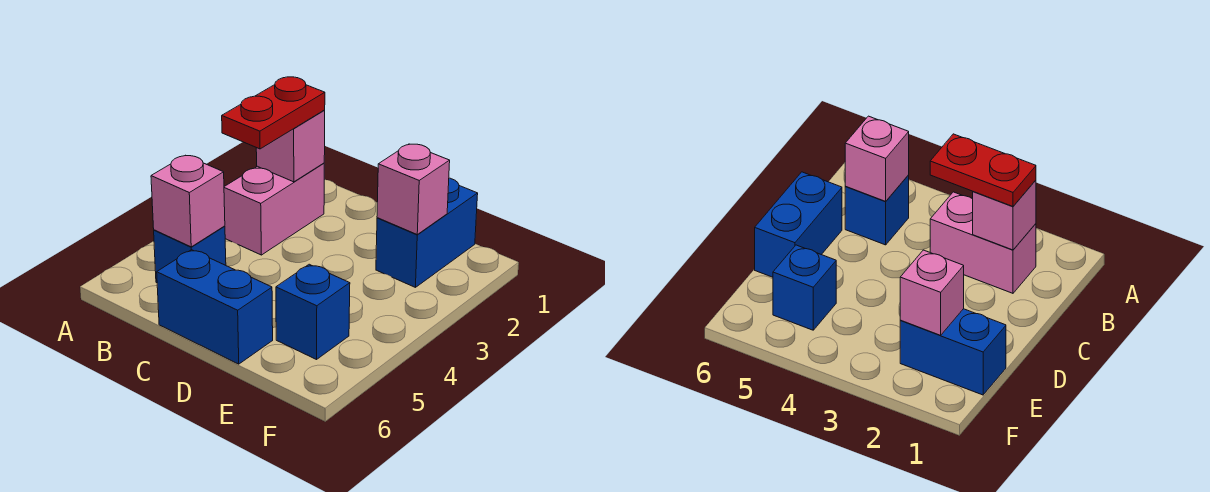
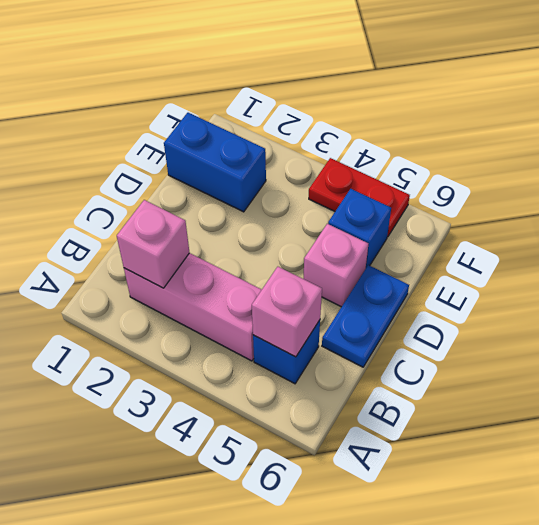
pink brick B2:B3 level 1 -> pink brick B2:B4 level 1
red plate B2:B3 level 3 -> red plate F4:F5 level 1
blue brick C6:D6 level 1 -> blue plate C6:D6 level 1
pink brick E2 level 2 -> pink brick D5 level 1

